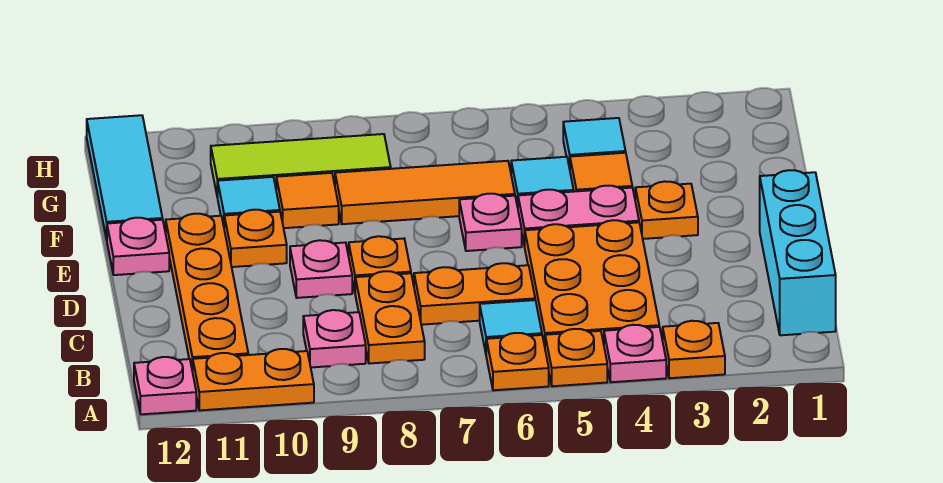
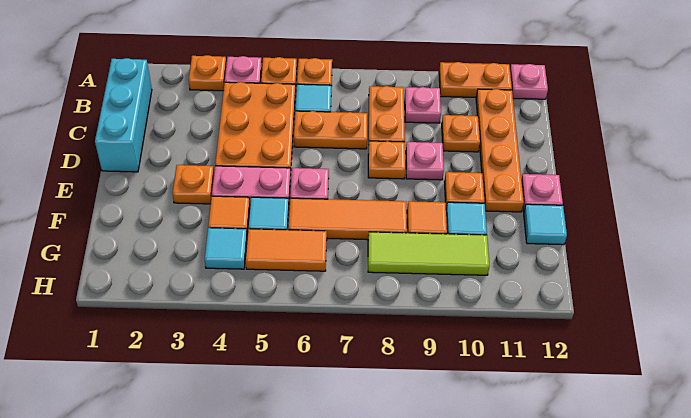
none -> orange plate C10 level 1
cyan tile F12:H12 level 1 -> cyan tile F12 level 1
none -> orange tile G5:G6 level 1

